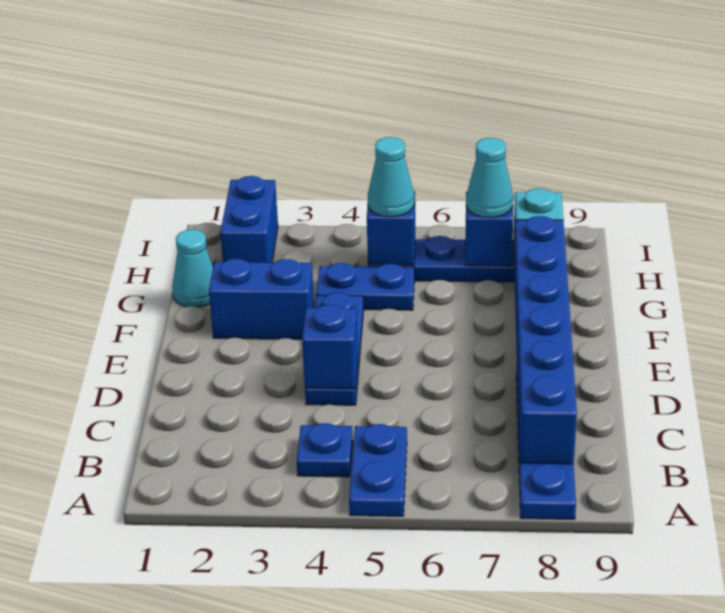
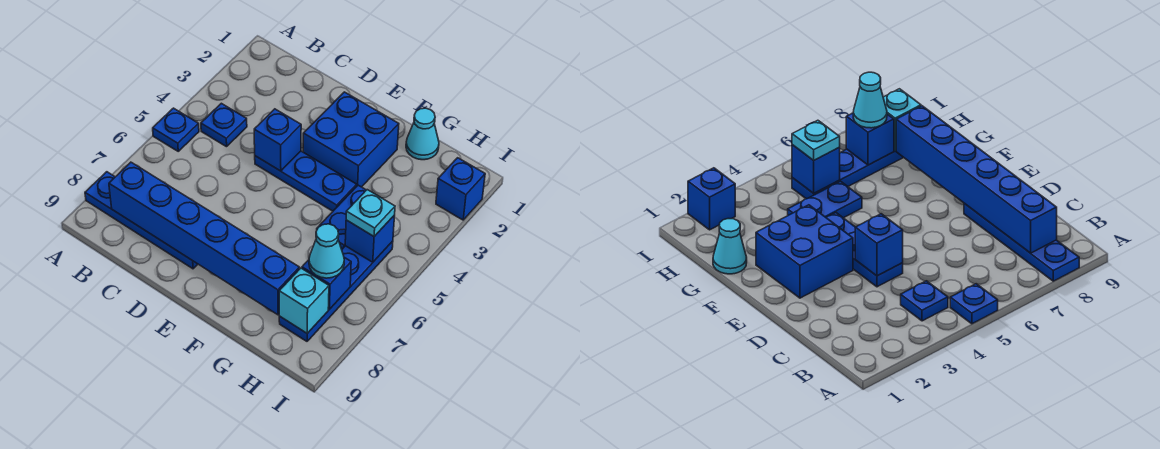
blue plate A5:B5 level 1 -> blue plate A5 level 1
blue brick F2:F3 level 1 -> blue brick E2:F3 level 1
blue brick H2:I2 level 1 -> blue brick I2 level 1
cyan cone H5 level 3 -> cyan plate H5 level 3

